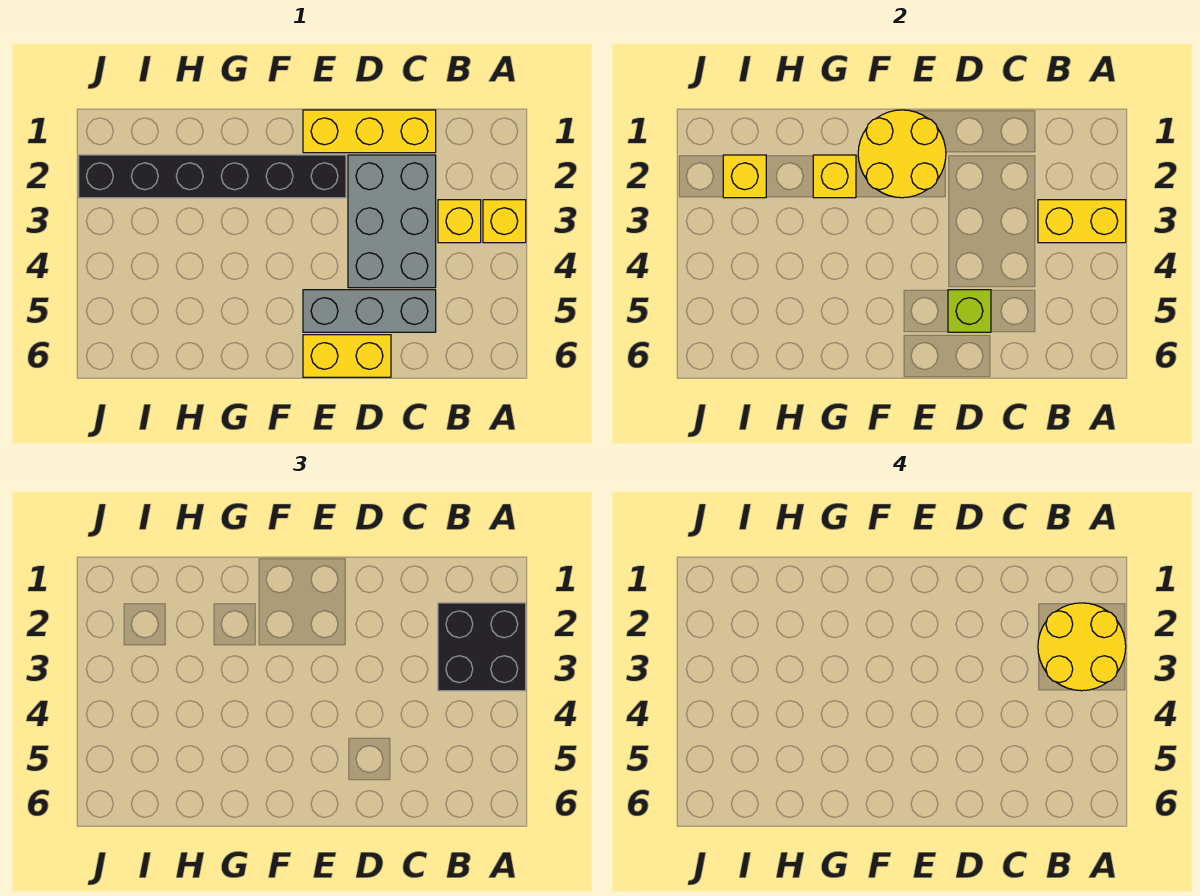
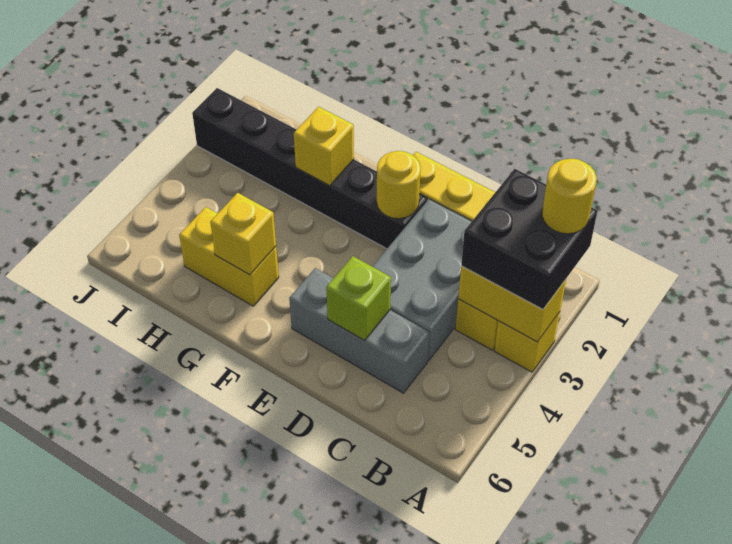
yellow round brick A2:B3 level 4 -> yellow round brick A2 level 4
yellow brick D6:E6 level 1 -> yellow brick G5:H5 level 1
yellow round brick E1:F2 level 2 -> yellow round brick E2 level 2
yellow brick I2 level 2 -> yellow brick G5 level 2

